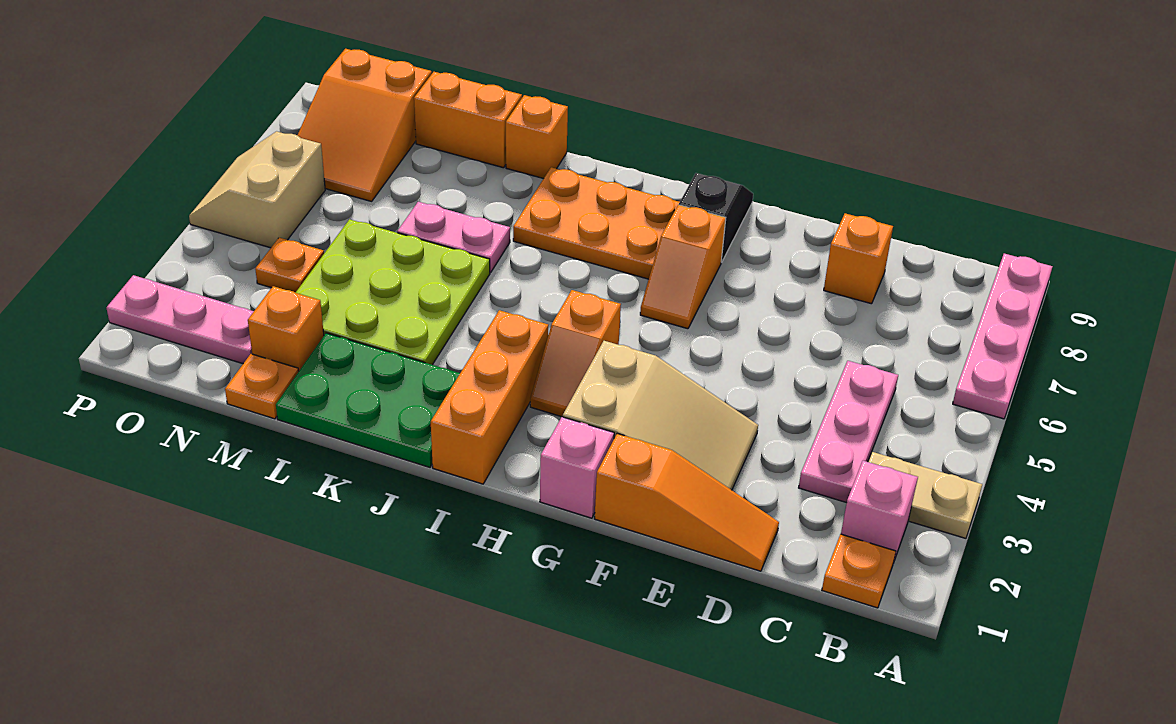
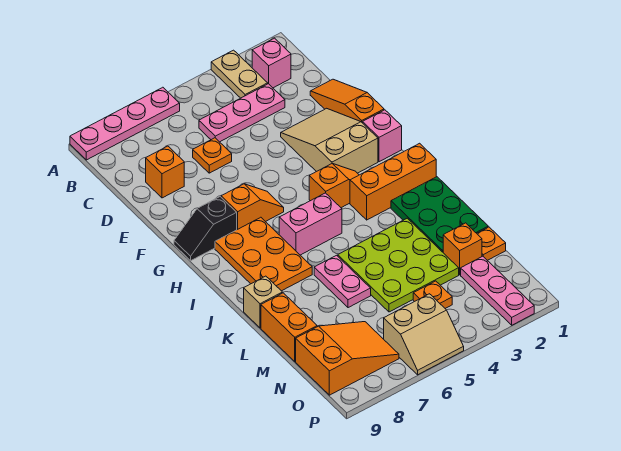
orange plate B1 level 1 -> orange plate D6 level 1
none -> pink brick I5:I6 level 1
orange brick K9 level 1 -> tan brick K9 level 1

